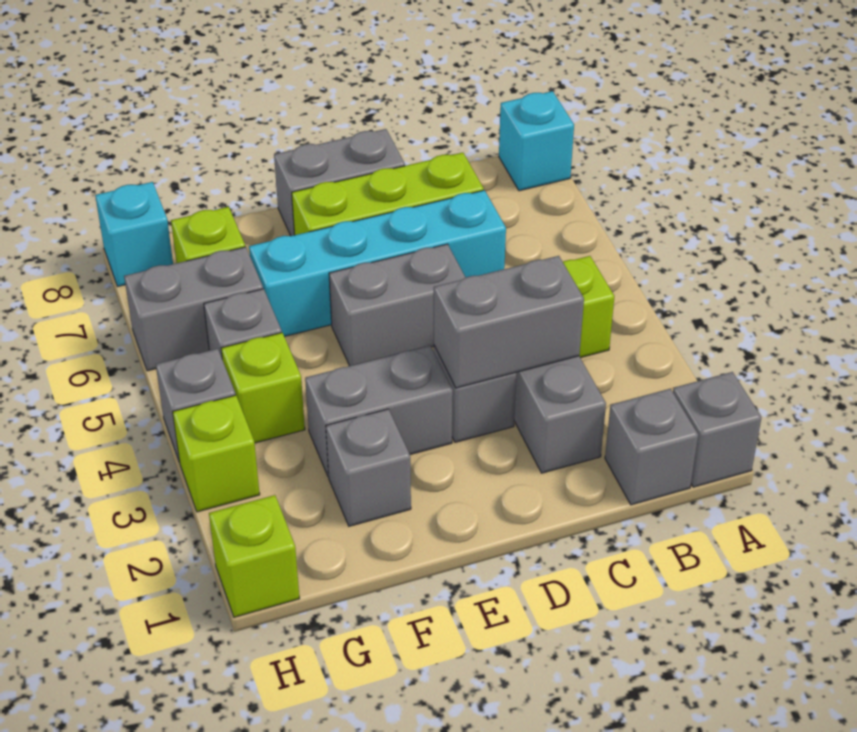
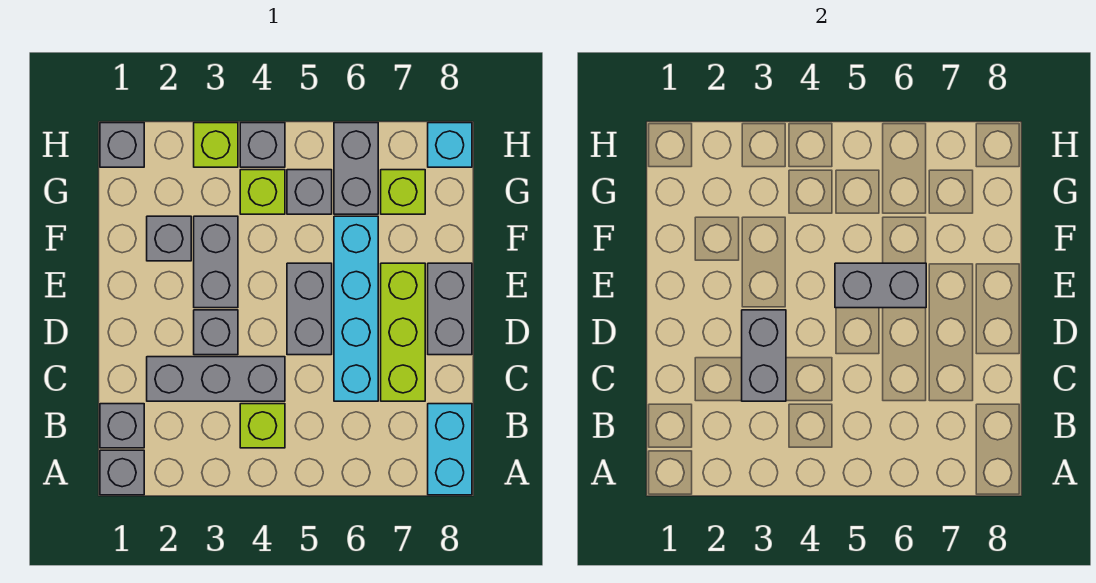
cyan brick A8 level 1 -> cyan brick A8:B8 level 1
none -> grey brick E5:E6 level 2
lime brick H1 level 1 -> grey brick H1 level 1

